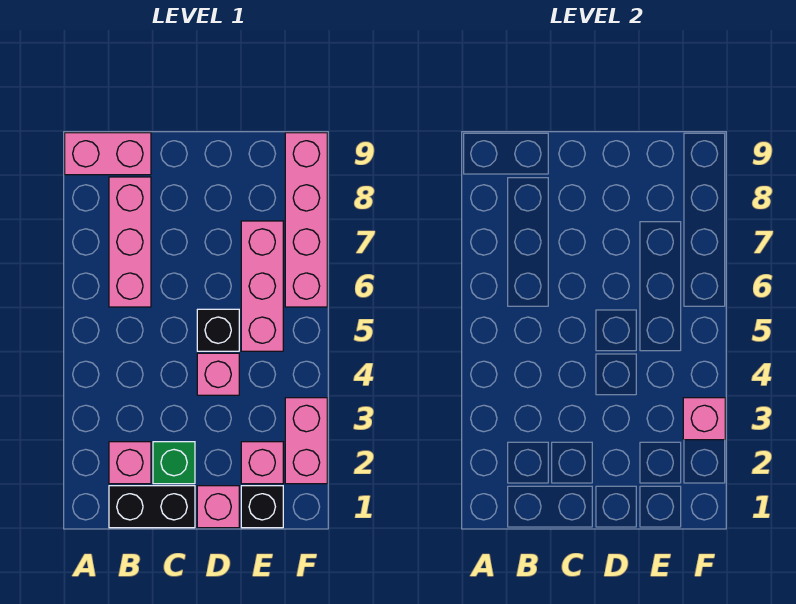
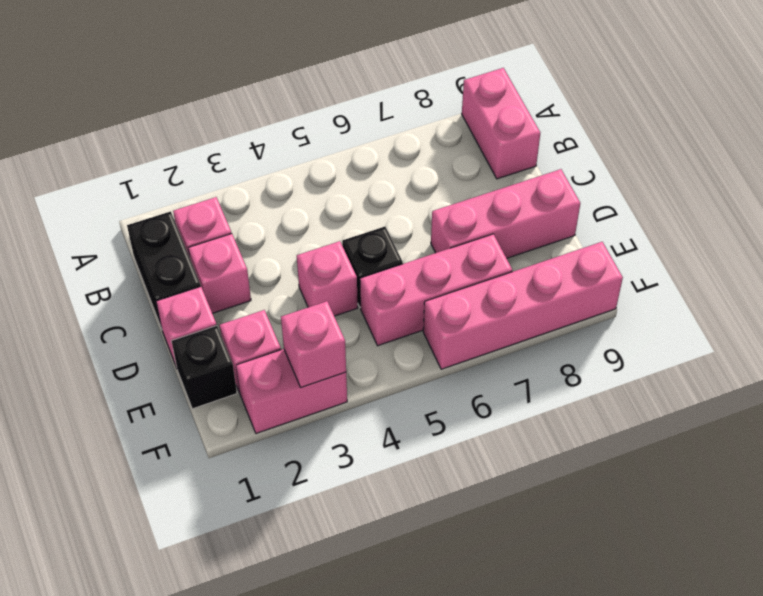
pink brick B6:B8 level 1 -> pink brick D7:D9 level 1
green brick C2 level 1 -> pink brick C2 level 1

